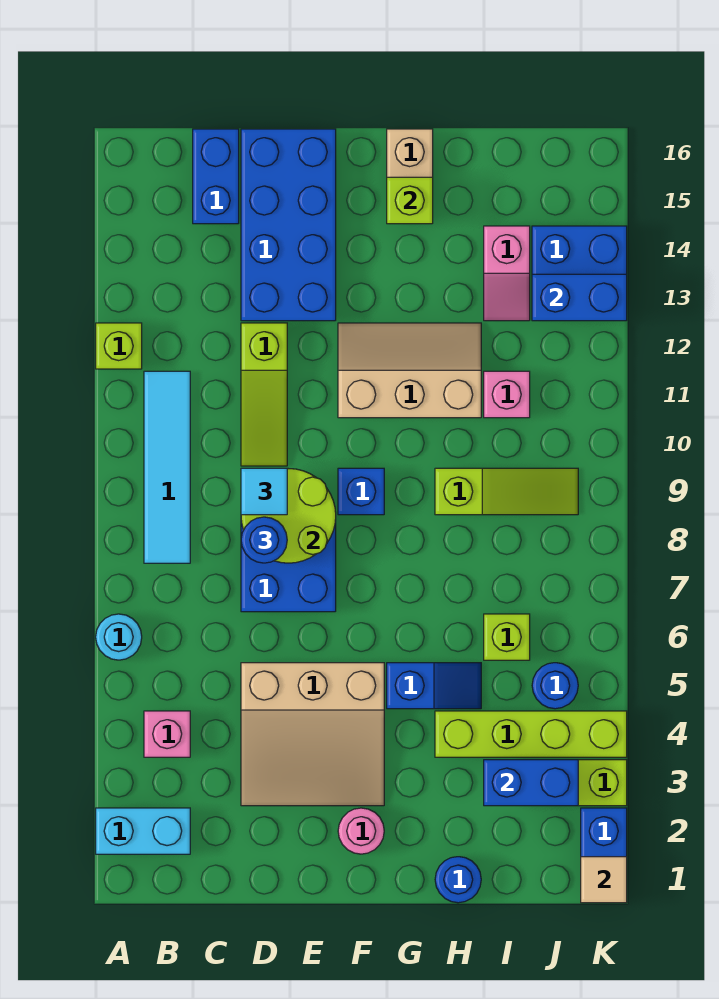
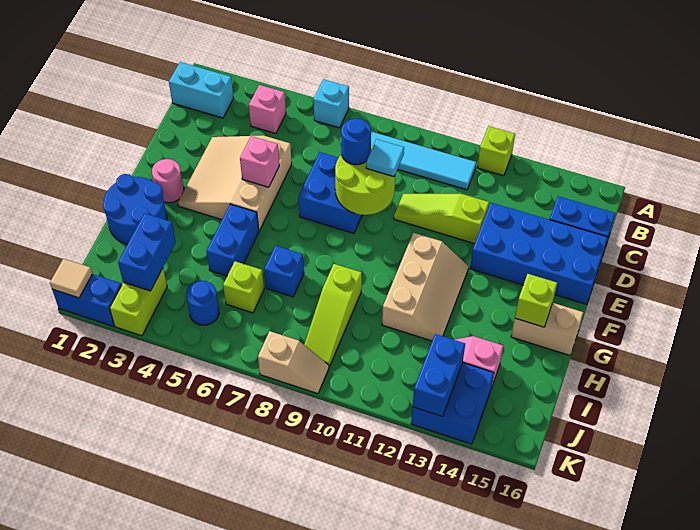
cyan brick A2:B2 level 1 -> cyan brick B1:B2 level 1
cyan round brick A6 level 1 -> cyan brick A6 level 1
blue brick F9 level 1 -> blue brick H7 level 1
blue slope G5:H5 level 1 top G -> blue brick G5:H5 level 1
blue round brick H1 level 1 -> blue round brick G1:H2 level 1
lime brick H4:K4 level 1 -> none
pink brick I11 level 1 -> pink brick E5 level 2
none -> tan slope K8:K9 level 1 top 8

